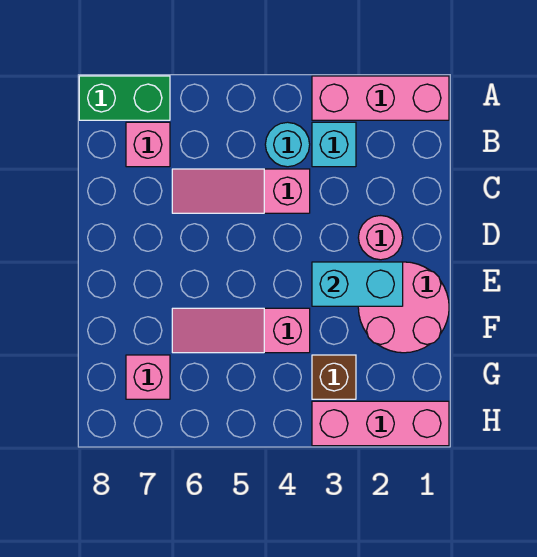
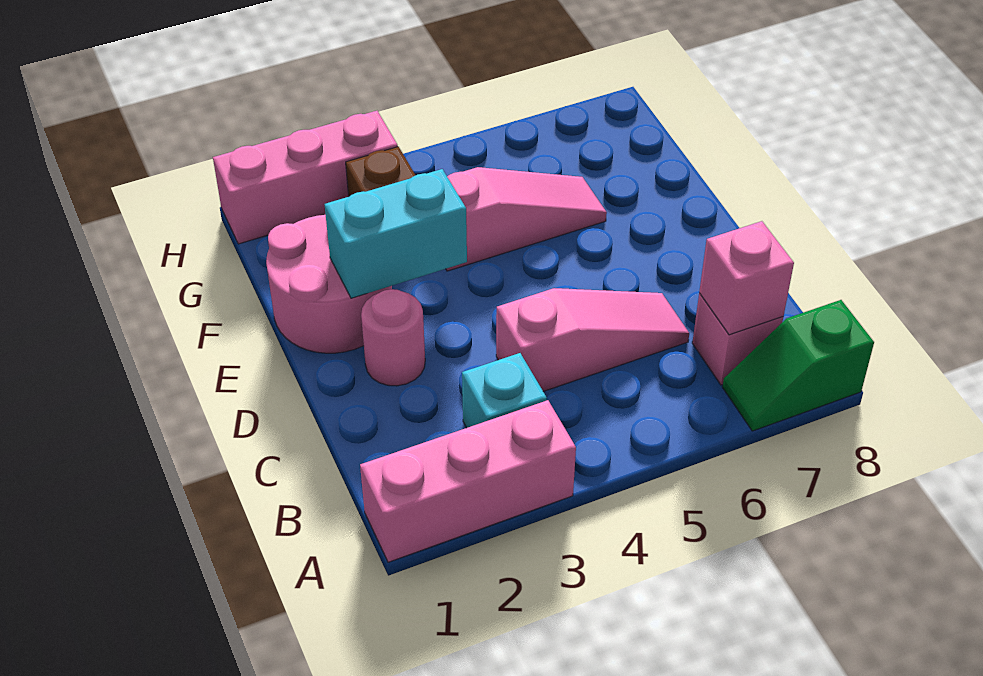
green brick A7:A8 level 1 -> green slope A7:A8 level 1 top 8
cyan round brick B4 level 1 -> none
pink brick G7 level 1 -> pink brick B7 level 2

